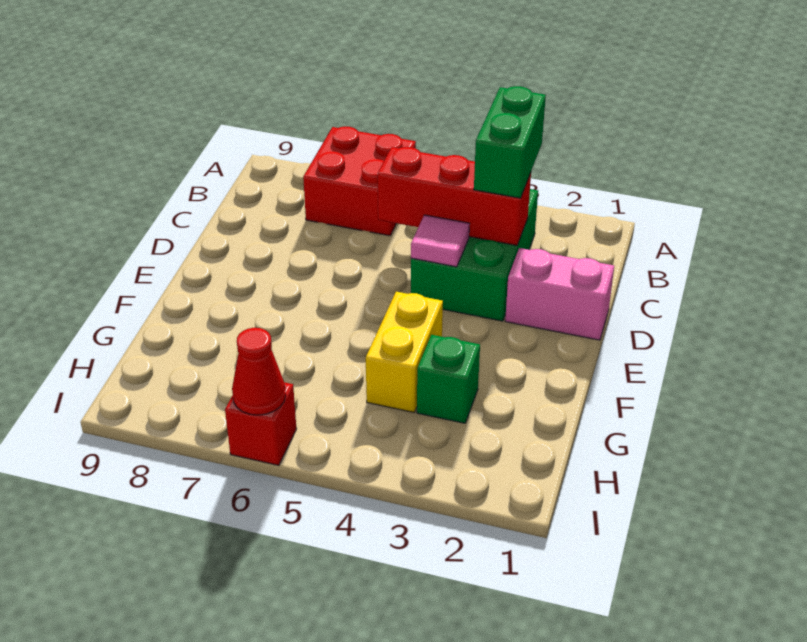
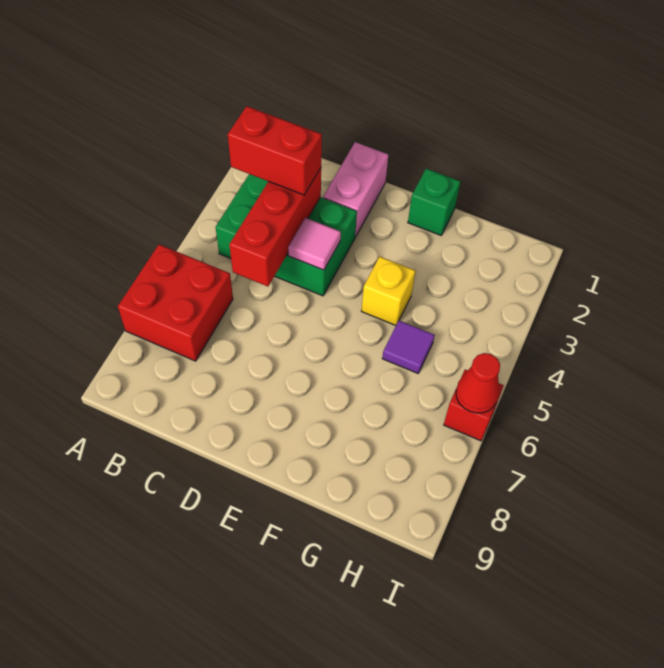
green brick B3:C3 level 3 -> red brick B3:C3 level 3
yellow brick F4:G4 level 1 -> yellow brick F4 level 1
green brick G3 level 1 -> green brick F1 level 1
none -> purple tile G5 level 1

